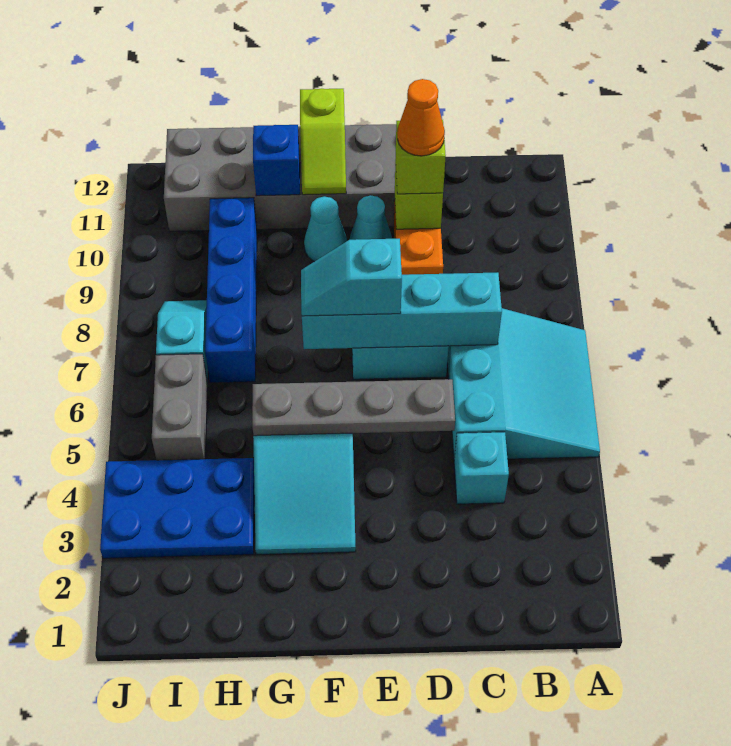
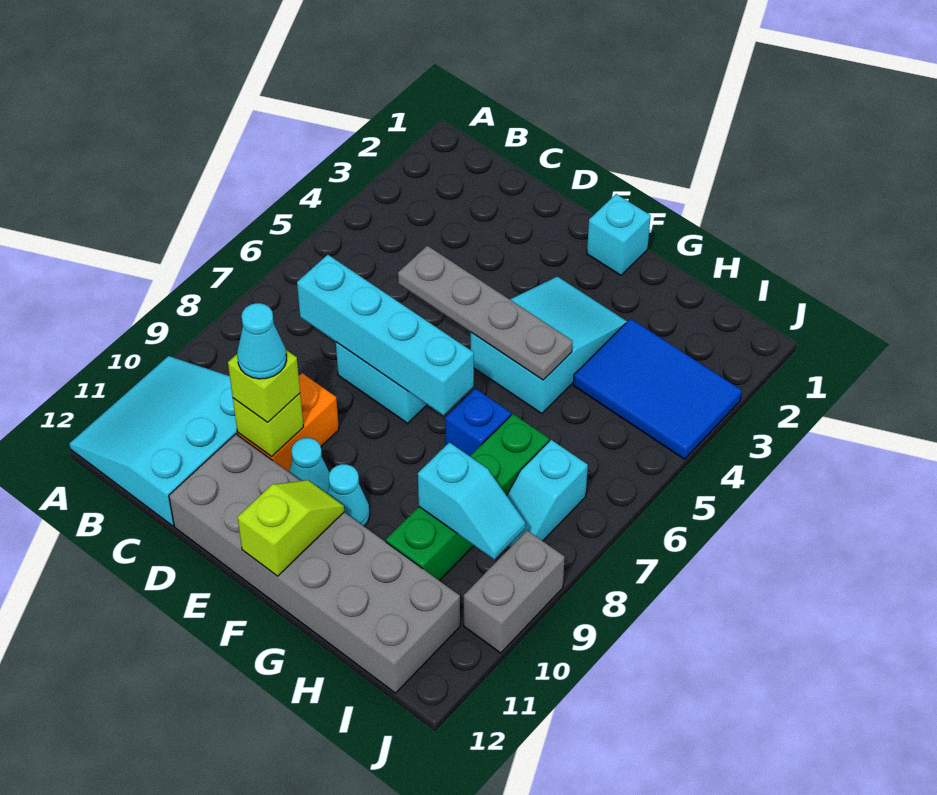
cyan slope A5:C7 level 1 top C -> cyan slope A10:C12 level 1 top C
cyan brick C4 level 1 -> cyan brick F1 level 1
orange cone D10 level 4 -> cyan cone D10 level 4
cyan slope E7:F7 level 3 top E -> cyan slope H9:I9 level 2 top H
blue brick G11 level 2 -> blue brick G7 level 1
blue plate H3:J4 level 1 -> blue tile H3:J4 level 1
blue brick H7:H10 level 1 -> green brick H7:H10 level 1
grey brick I5:I6 level 1 -> grey brick J9:J10 level 1

